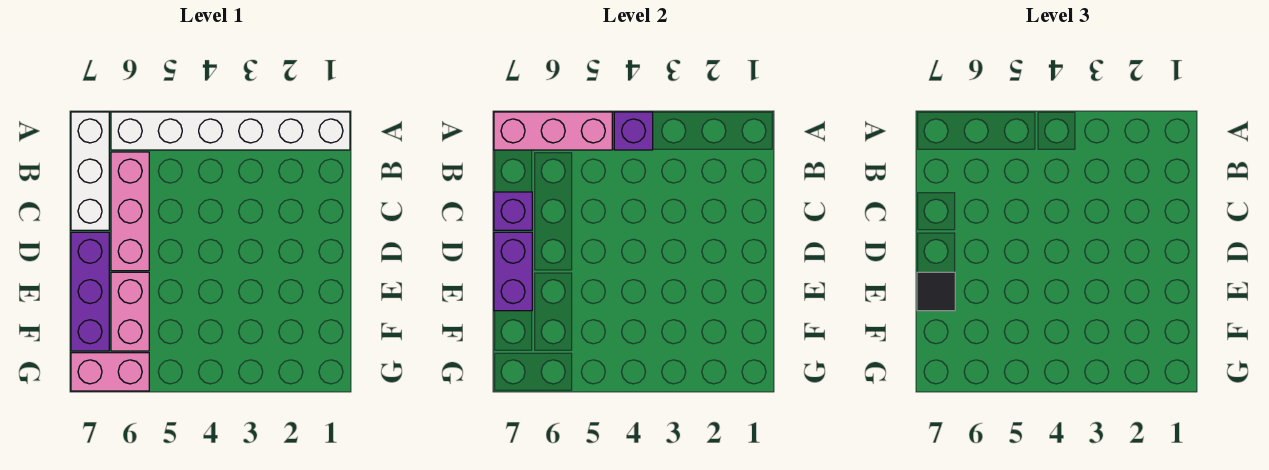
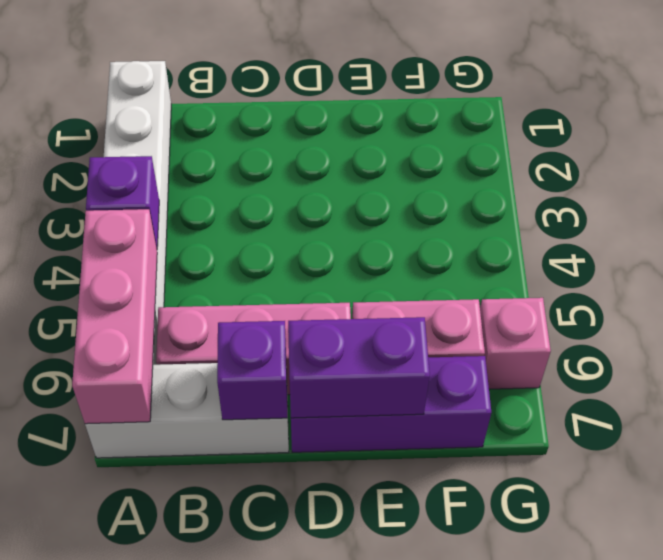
black tile E7 level 3 -> none
pink brick G6:G7 level 1 -> pink brick G6 level 1

